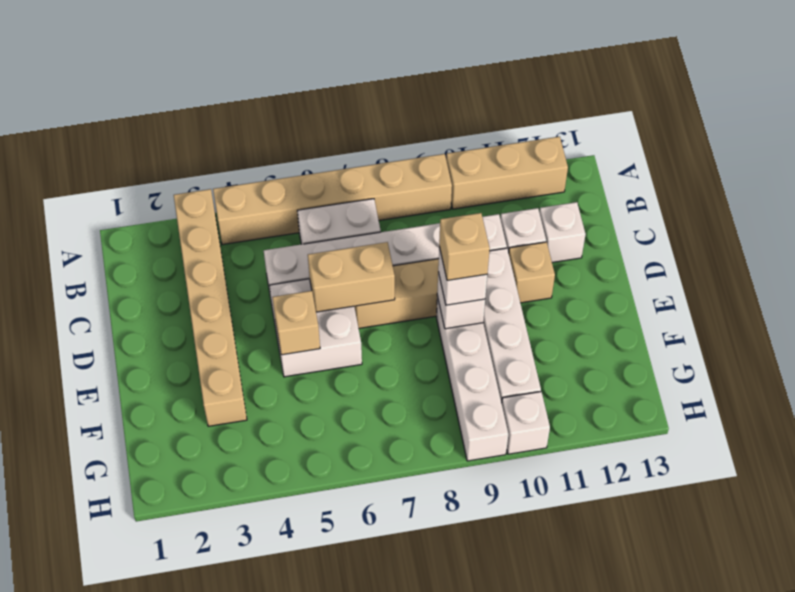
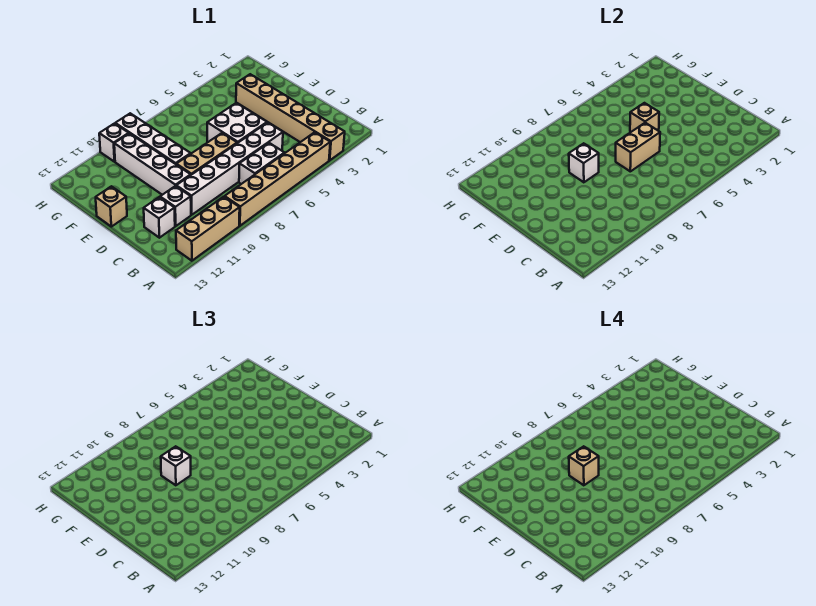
tan brick D11 level 1 -> tan brick E13 level 1

